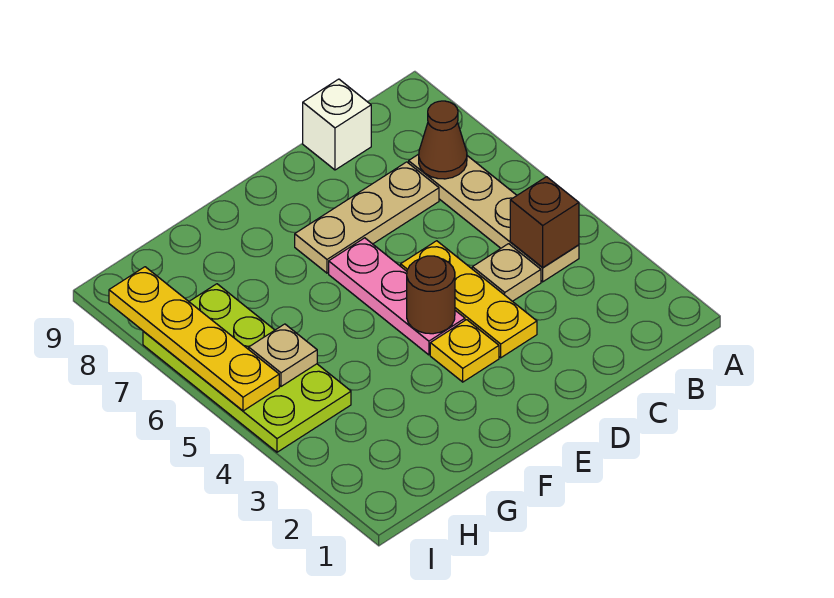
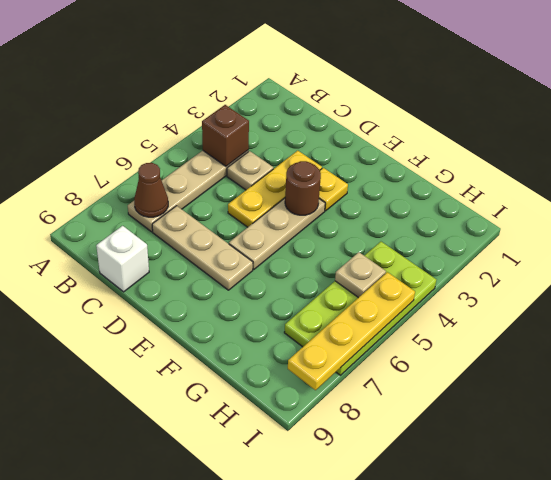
pink plate E4:E6 level 1 -> tan plate E4:E6 level 1

